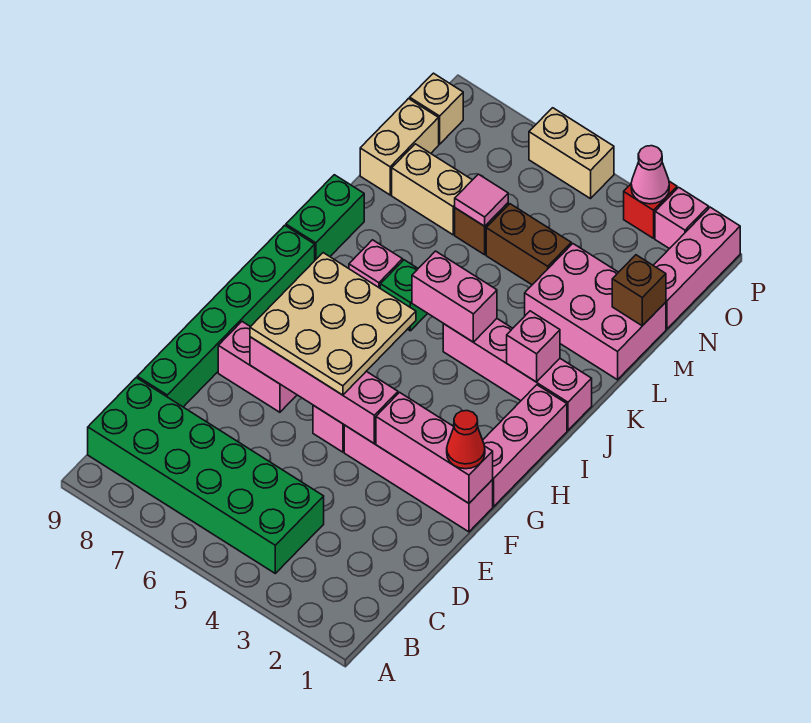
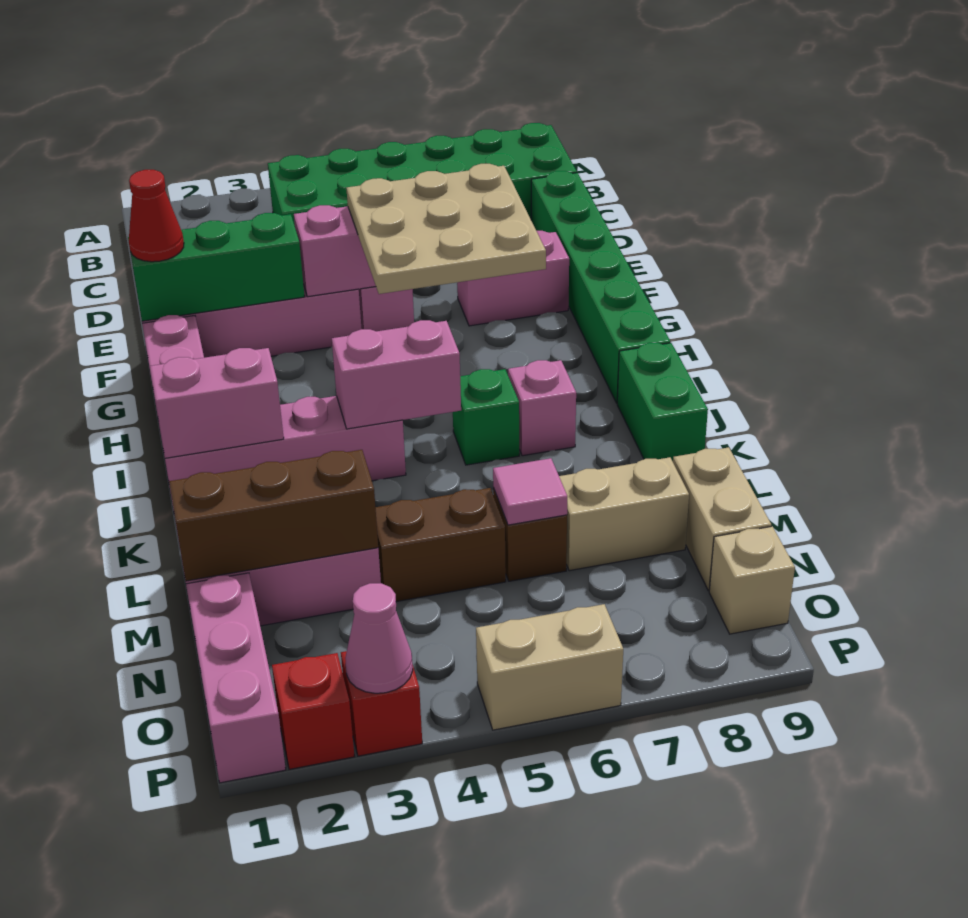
pink brick F1:F3 level 2 -> green brick F1:F3 level 2
pink brick J2 level 2 -> pink brick J1:J2 level 2
brown brick M1 level 2 -> brown brick M1:M3 level 2
pink brick P2 level 1 -> red brick P2 level 1

